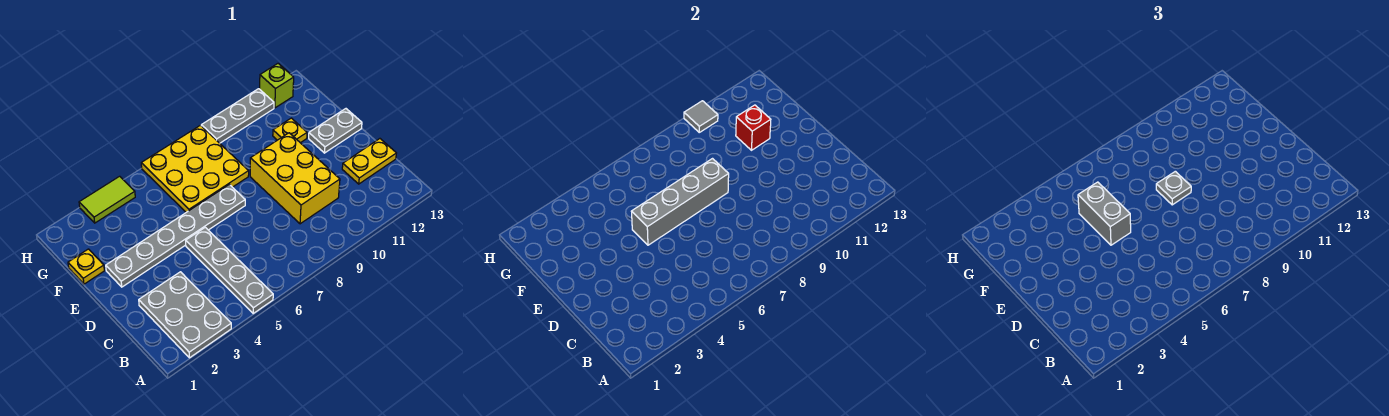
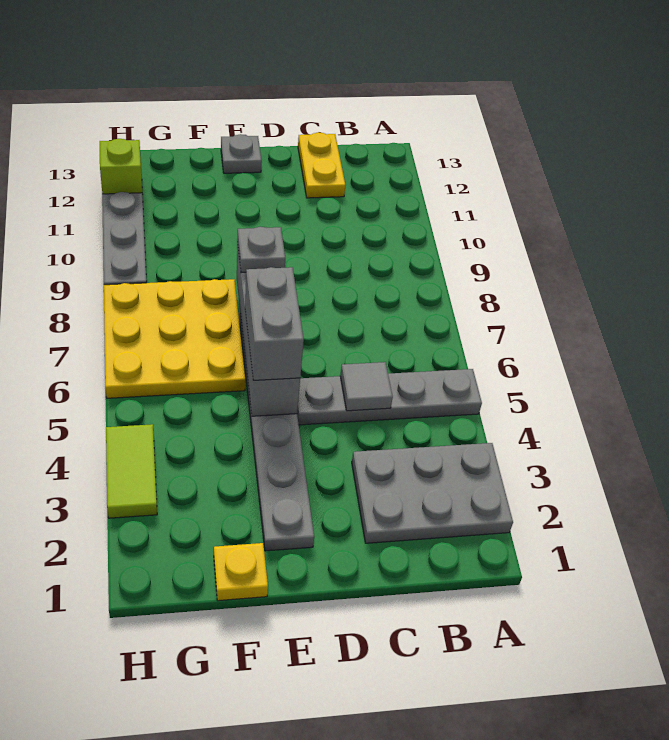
yellow brick C9:E10 level 1 -> none
grey brick E5:F5 level 3 -> grey brick E5:E6 level 3
grey plate E12:E13 level 1 -> grey plate E13 level 1
yellow plate F11 level 1 -> none
red brick F11 level 2 -> none
grey tile H10 level 2 -> grey tile C5 level 2

